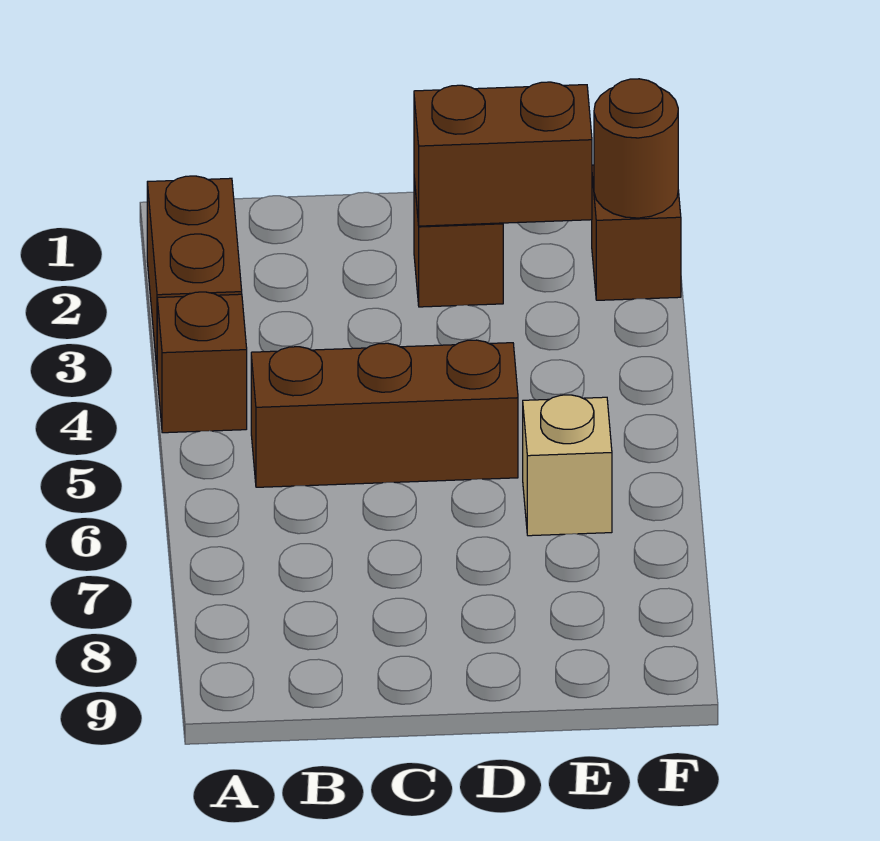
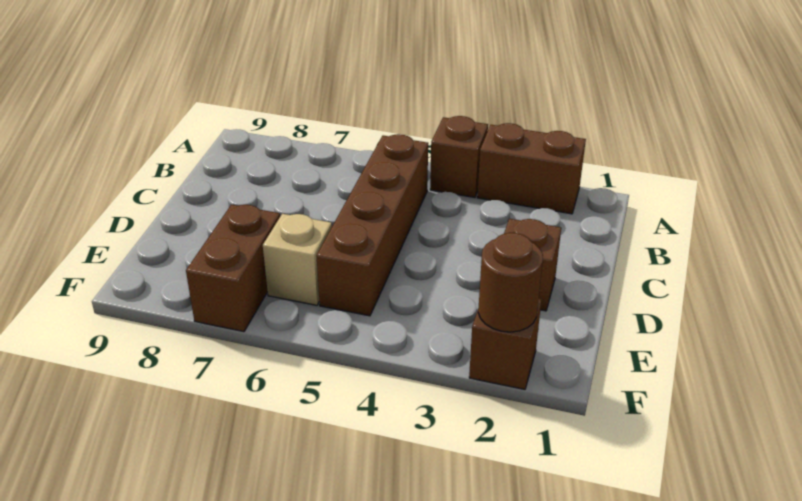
brown brick B5:D5 level 1 -> brown brick B5:E5 level 1
brown brick D2:E2 level 2 -> brown brick E7:F7 level 1

